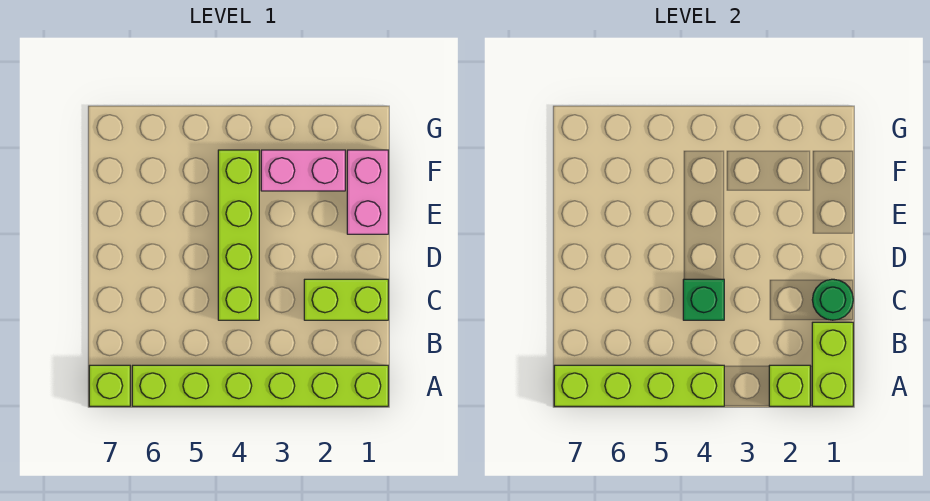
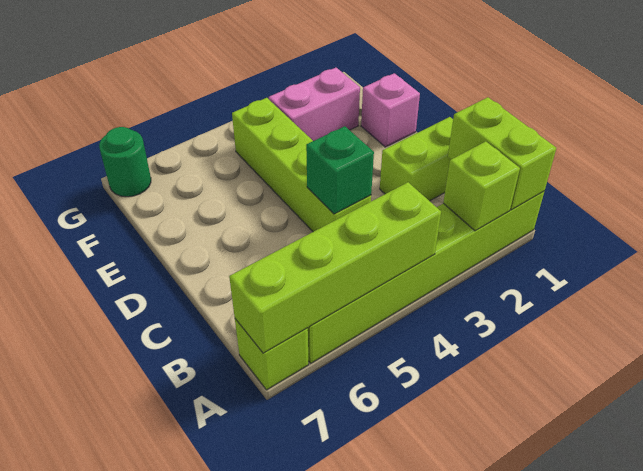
green round brick C1 level 2 -> green round brick G7 level 1
pink brick E1:F1 level 1 -> pink brick E1 level 1

